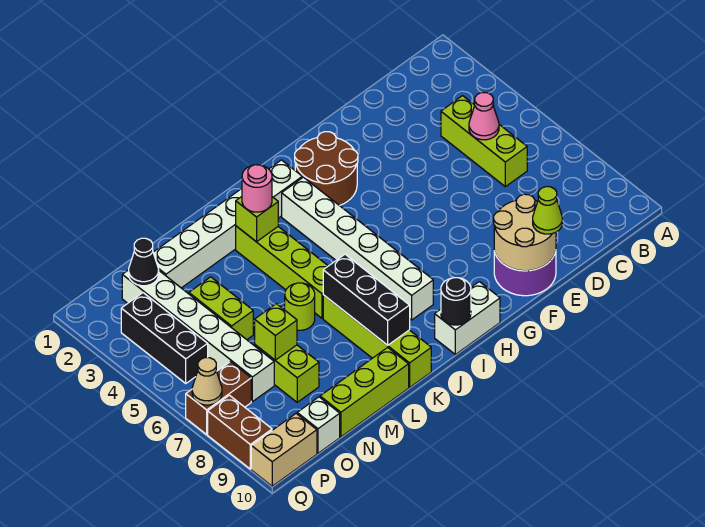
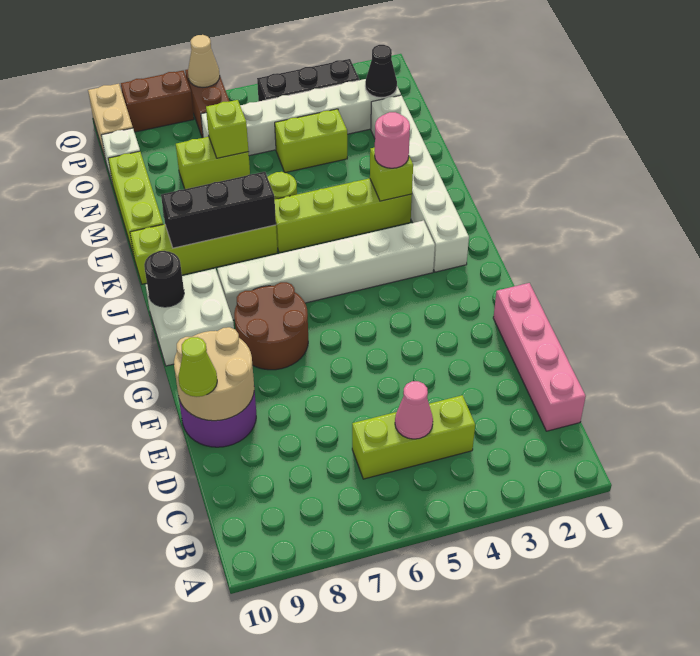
none -> pink brick C1:F1 level 1
brown round brick G2:H3 level 1 -> brown round brick G7:H8 level 1
white brick H10:I10 level 1 -> white brick H9:I10 level 1

